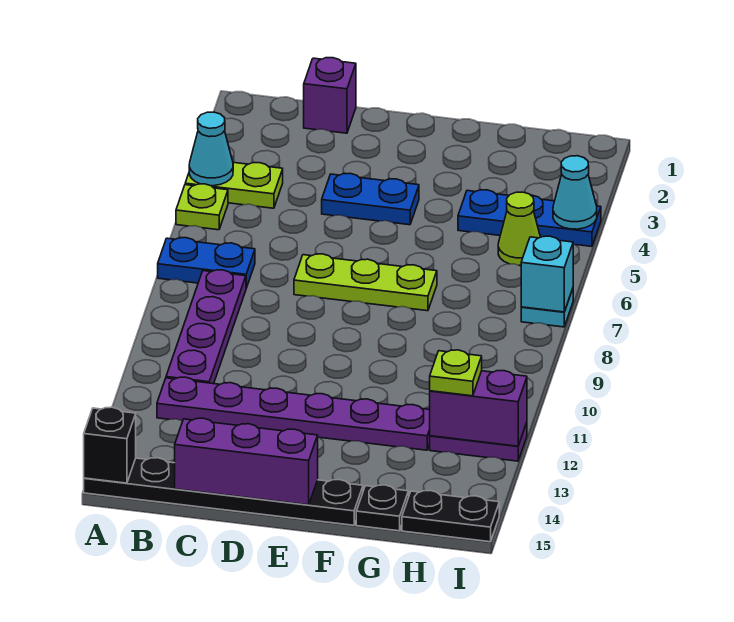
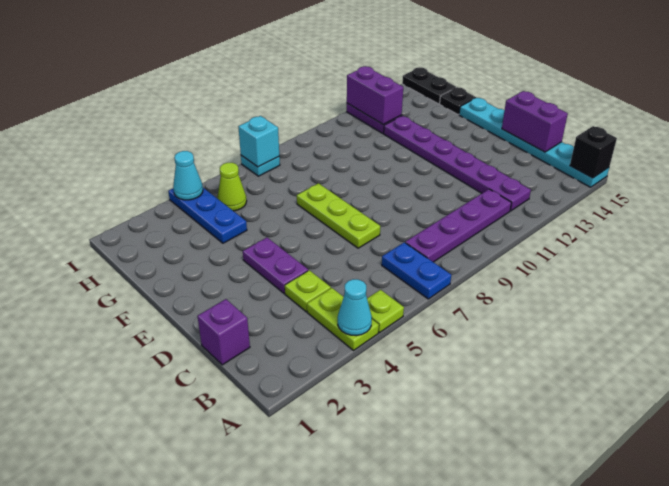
black plate A15:F15 level 1 -> cyan plate A15:F15 level 1
purple brick C15:E15 level 2 -> purple brick C15:D15 level 2
blue plate D4:E4 level 1 -> purple plate D4:E4 level 1
lime plate H12 level 3 -> lime plate C4 level 1

